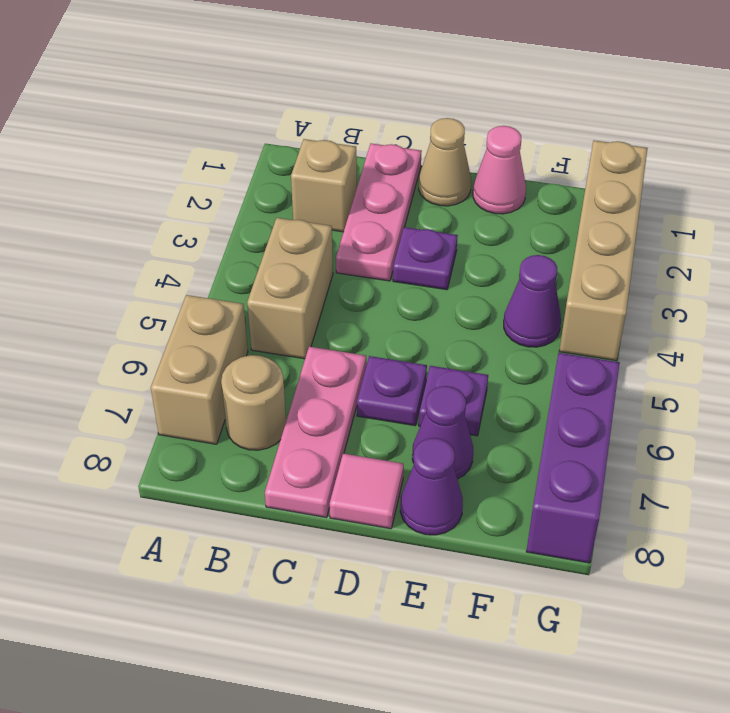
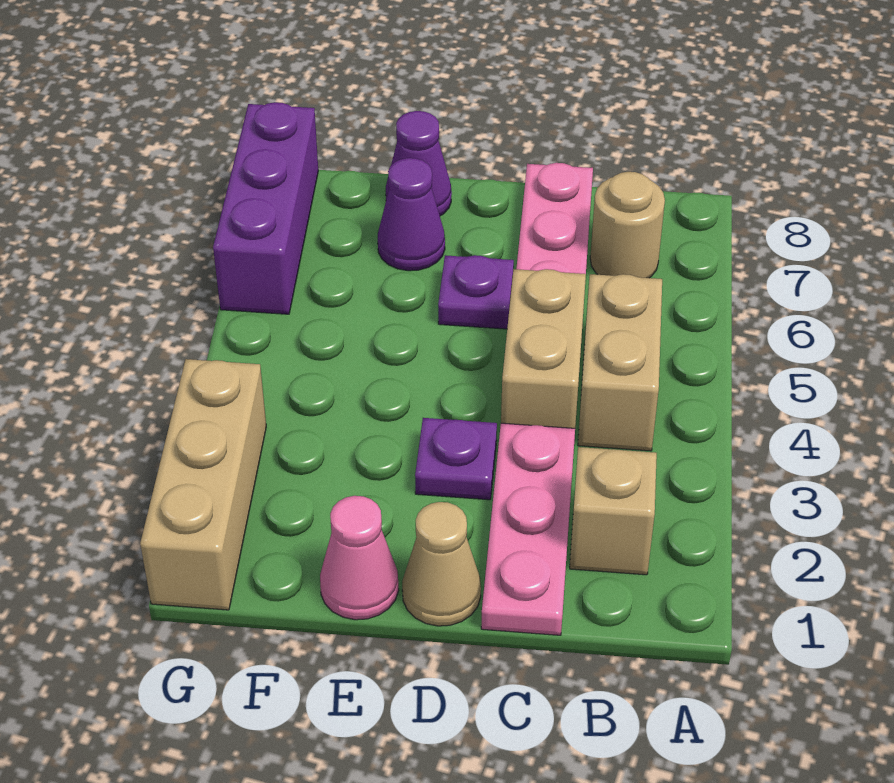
tan brick A6:A7 level 1 -> tan brick C4:C5 level 1
pink tile D8 level 1 -> none
purple plate E6 level 1 -> none
purple cone F4 level 1 -> none
tan brick G1:G4 level 1 -> tan brick G1:G3 level 1

